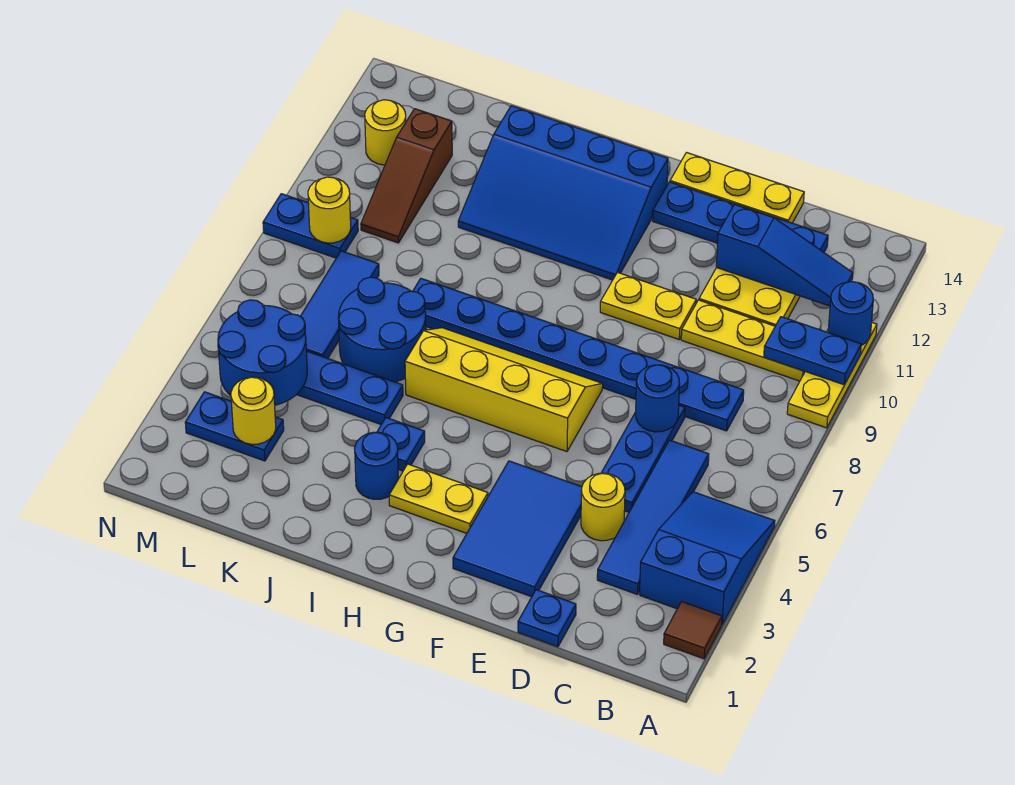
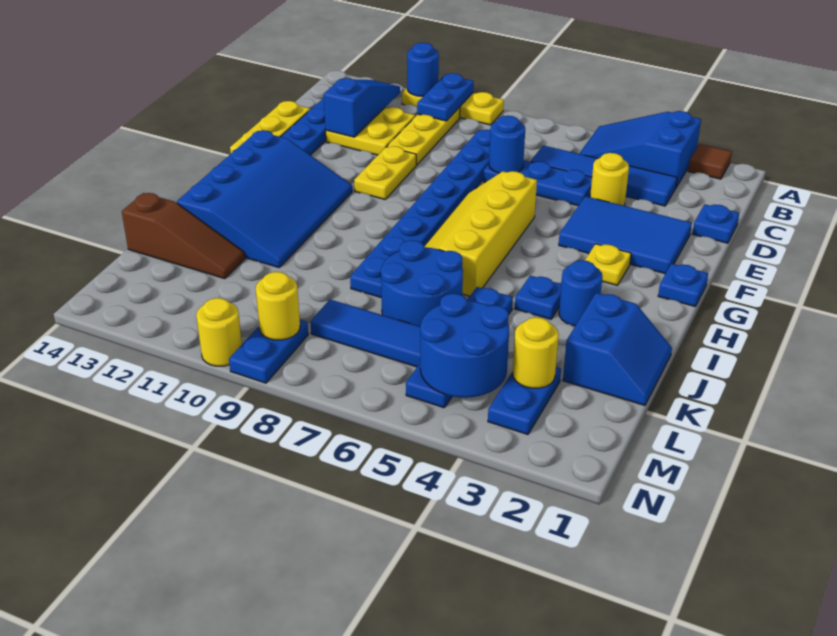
none -> blue plate G1 level 1
yellow plate G3:H3 level 1 -> yellow plate G3 level 1
none -> blue slope J1:K2 level 1 top 2
brown slope L10:L12 level 1 top 12 -> brown slope K12:K14 level 1 top 14
yellow round brick M12 level 1 -> yellow round brick N10 level 1

